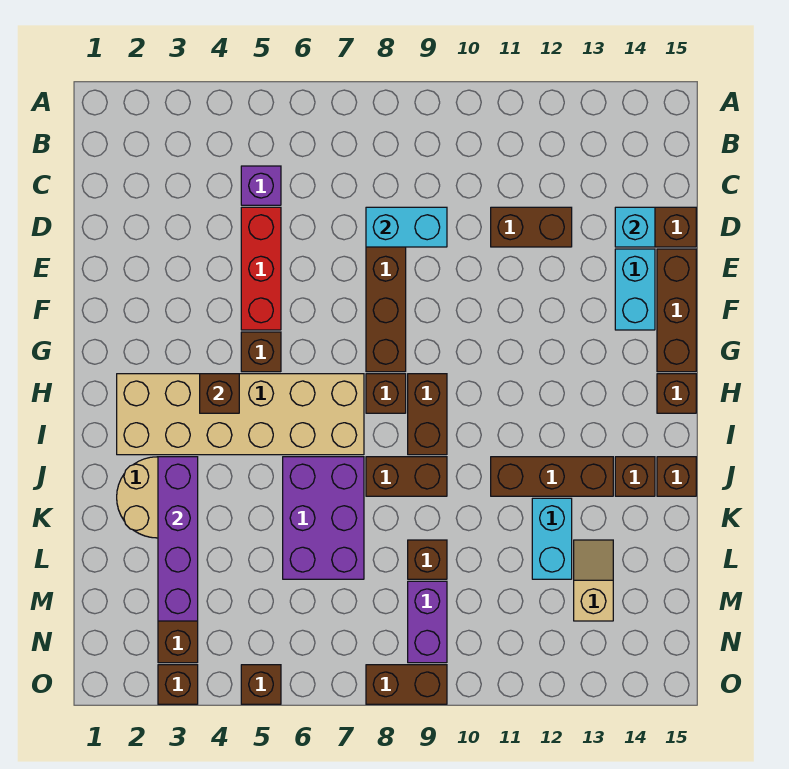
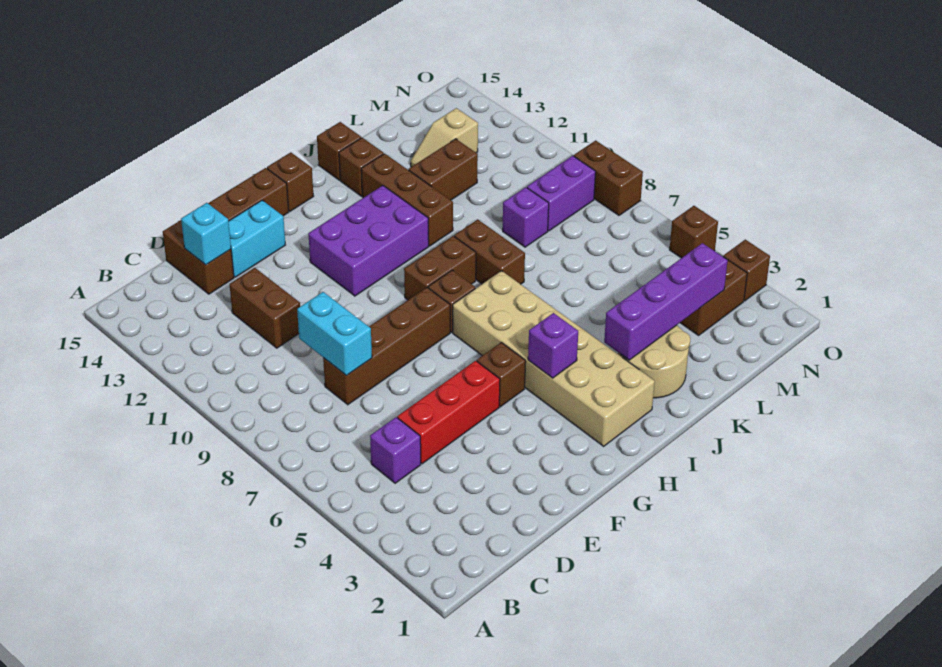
brown brick H4 level 2 -> purple brick H4 level 2
purple brick J6:L7 level 1 -> purple brick G11:I12 level 1
cyan brick K12:L12 level 1 -> brown brick K12:L12 level 1
brown brick L9 level 1 -> purple brick L9 level 1

